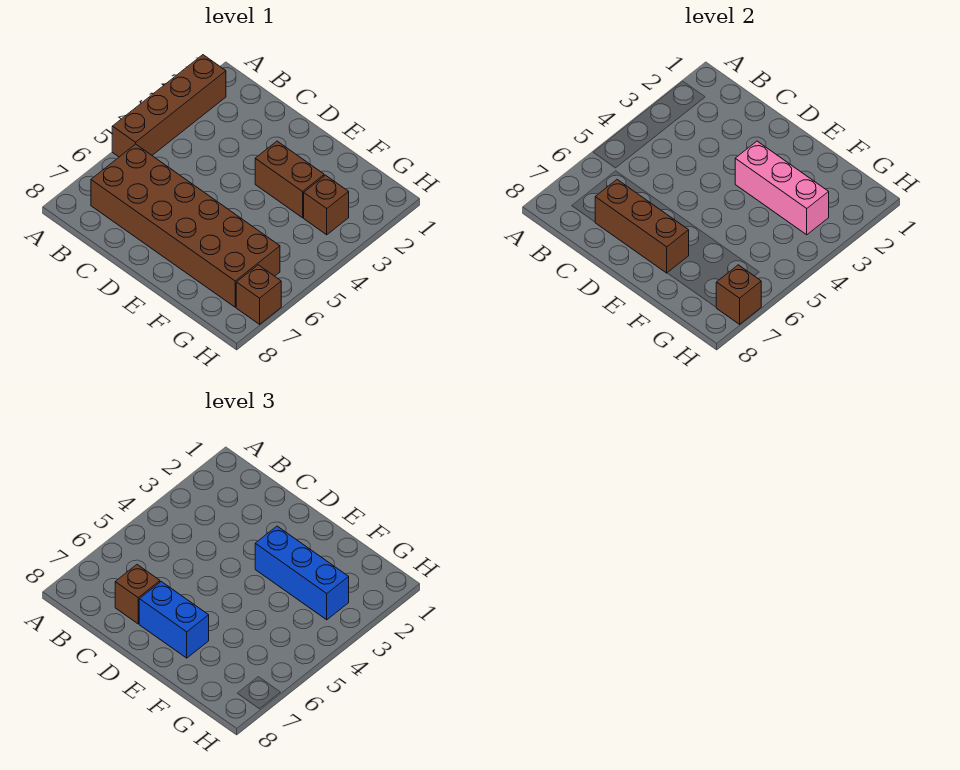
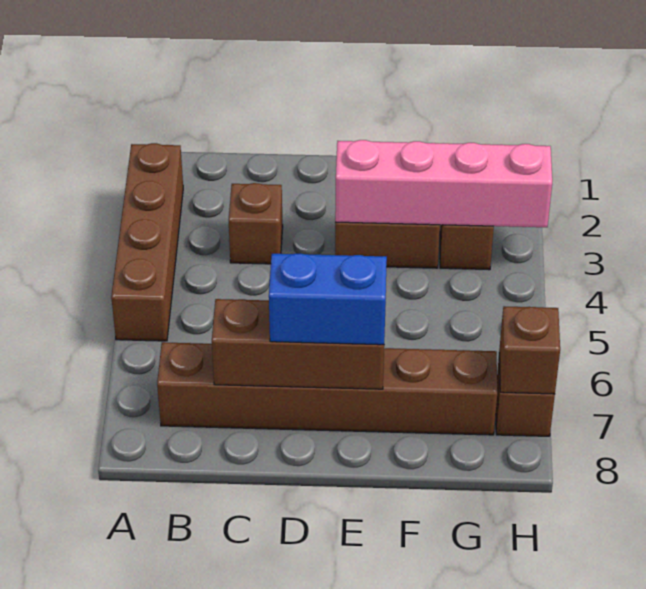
brown brick B6:G7 level 1 -> brown brick B7:G7 level 1
brown brick C7 level 3 -> brown brick C3 level 1
pink brick E3:G3 level 2 -> pink brick E3:H3 level 2
blue brick E3:G3 level 3 -> none

